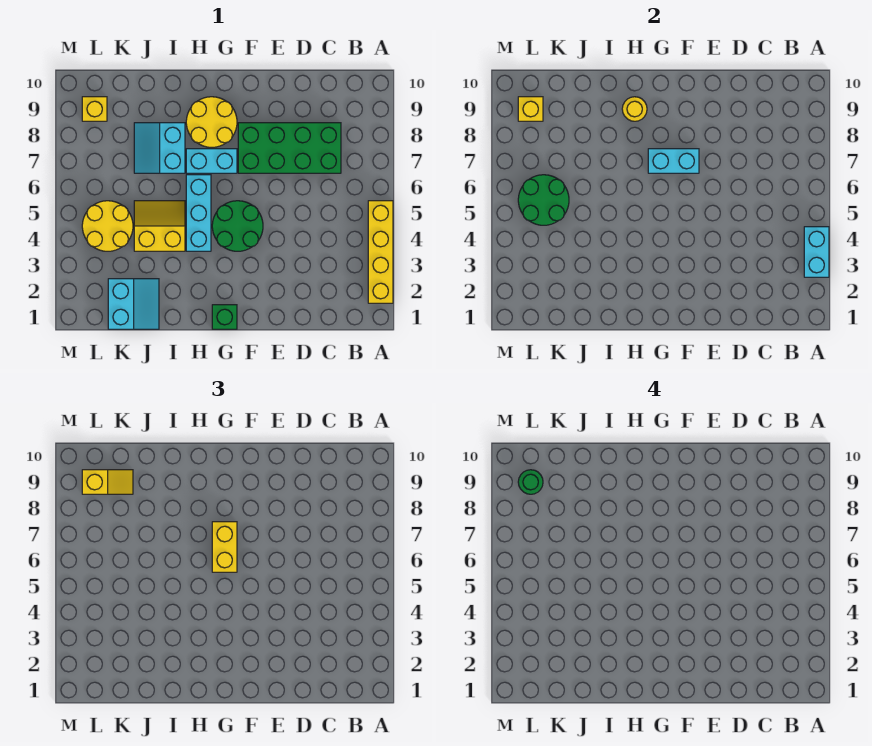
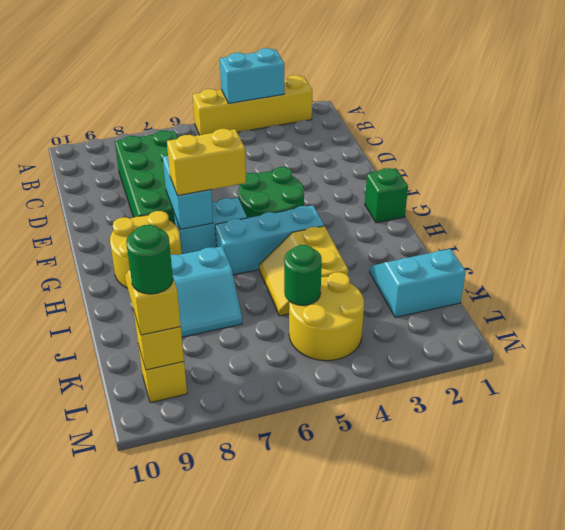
cyan brick G7:H7 level 1 -> cyan brick G6:G7 level 1
yellow round brick H9 level 2 -> none
green round brick K5:L6 level 2 -> green round brick K5 level 2

